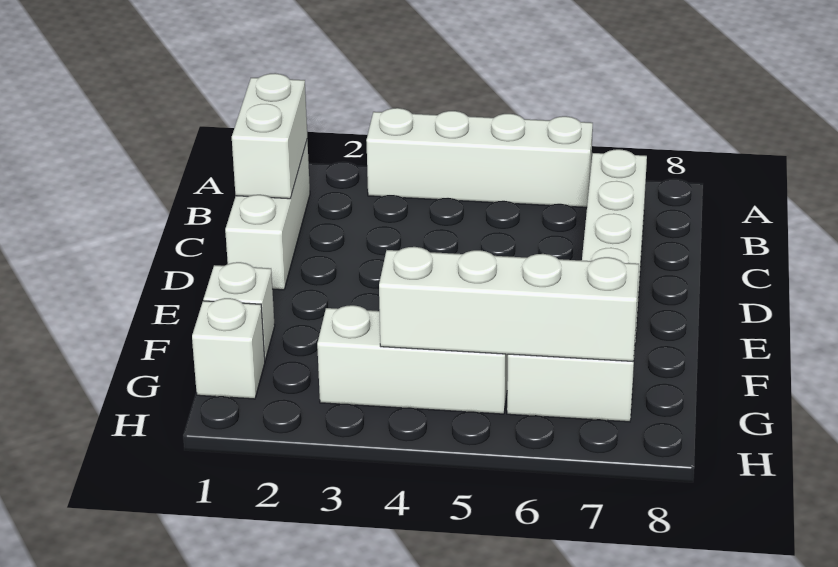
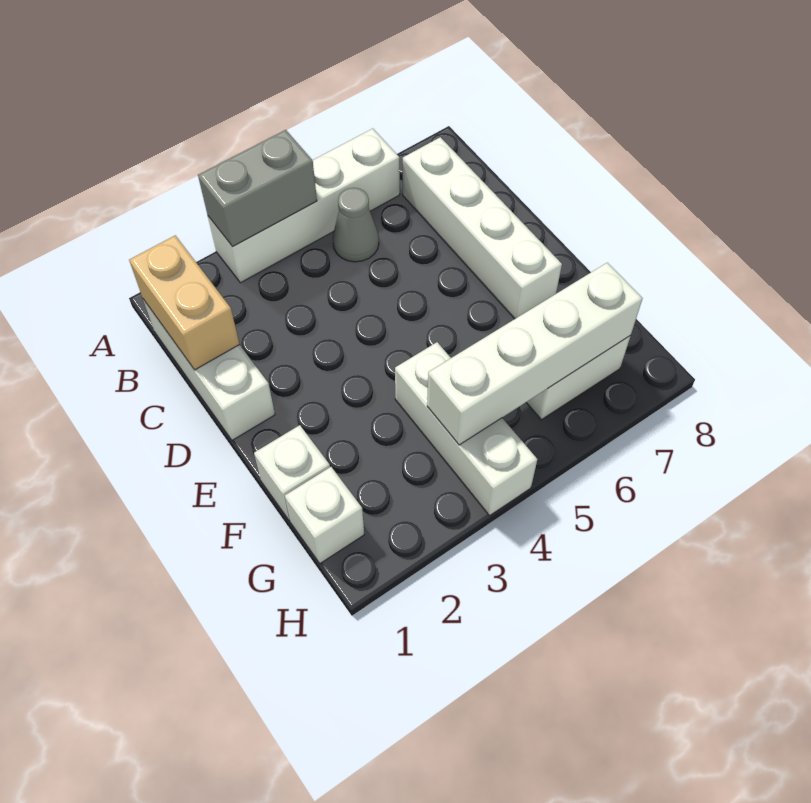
none -> grey brick A3:A4 level 2
white brick B1:C1 level 2 -> tan brick B1:C1 level 2
none -> grey cone B5 level 1
white brick G3:G5 level 1 -> white brick F4:H4 level 1

